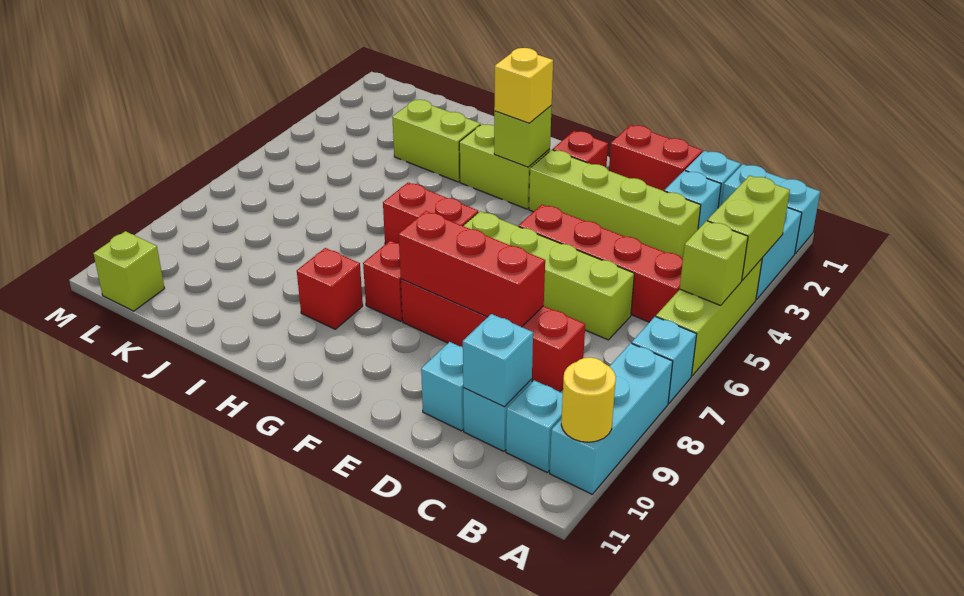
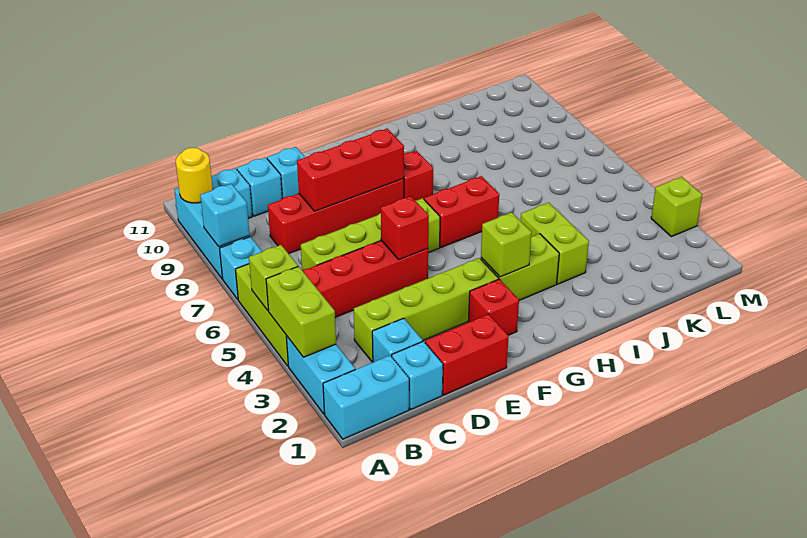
cyan brick C10 level 2 -> cyan brick A8 level 2
yellow brick G3 level 3 -> none
red brick H9 level 1 -> red brick E5 level 2
lime brick I3:J3 level 1 -> lime brick I3:I4 level 1
lime brick L11 level 1 -> lime brick M3 level 1

